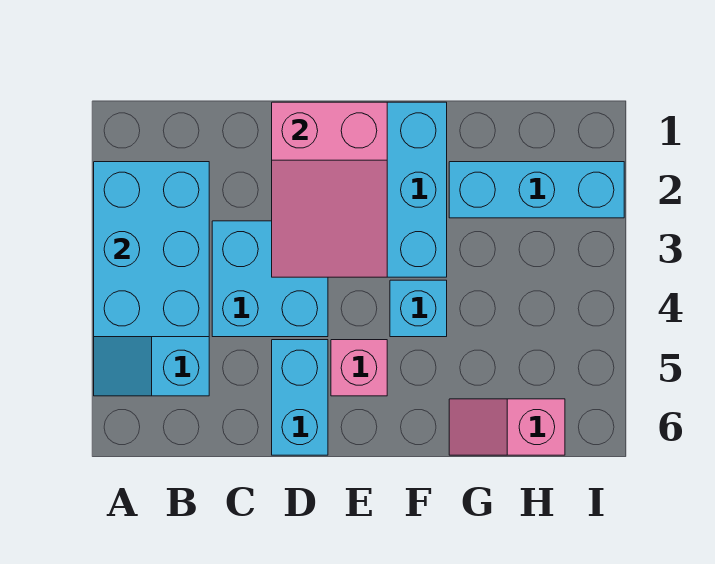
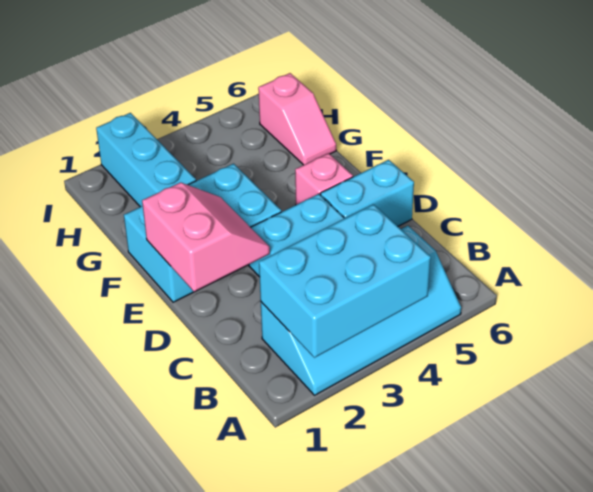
pink slope D1:E3 level 2 top 1 -> pink slope D1:E2 level 2 top 1
cyan brick F4 level 1 -> none

